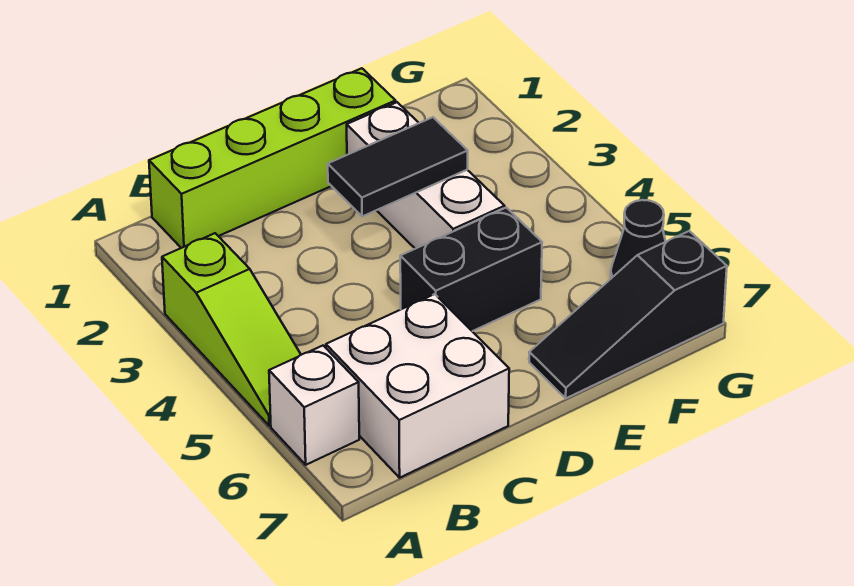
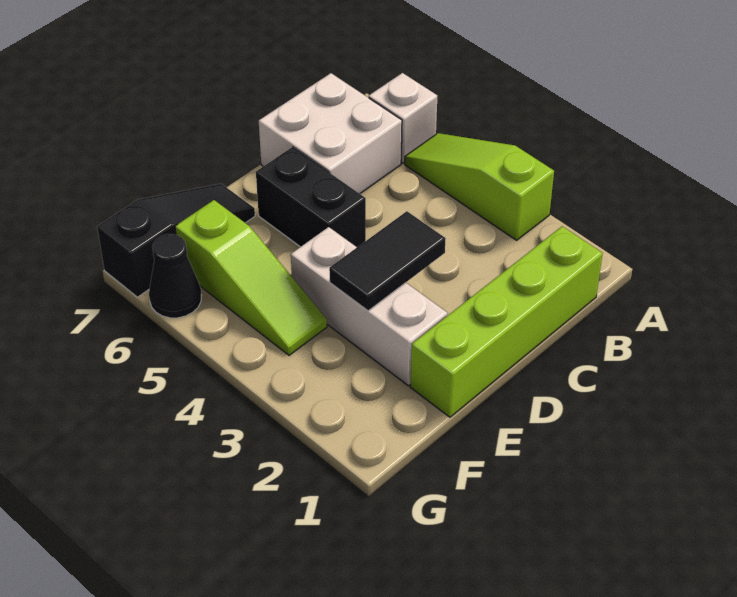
black brick D5:E5 level 1 -> black brick D5:D6 level 1
none -> lime slope F4:F6 level 1 top 6

